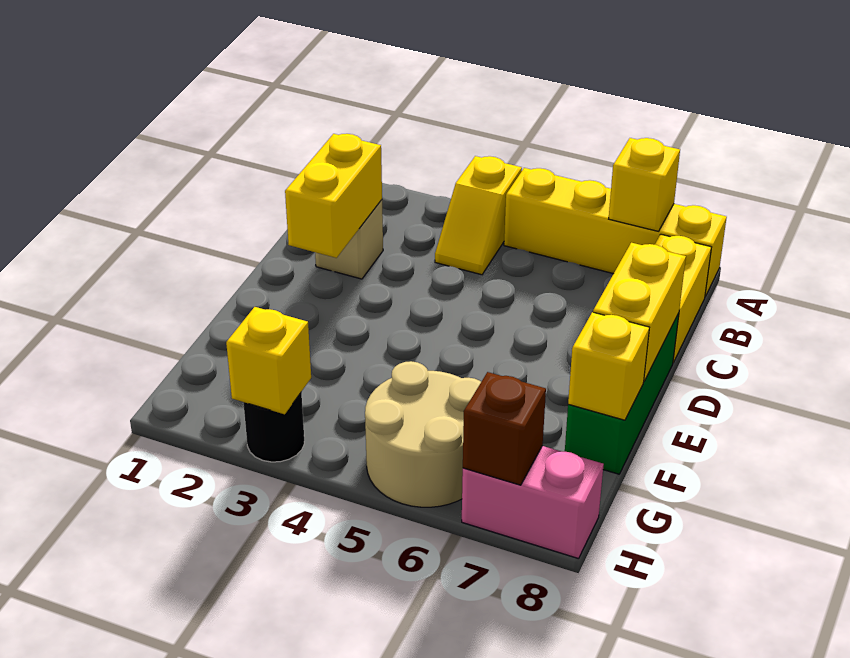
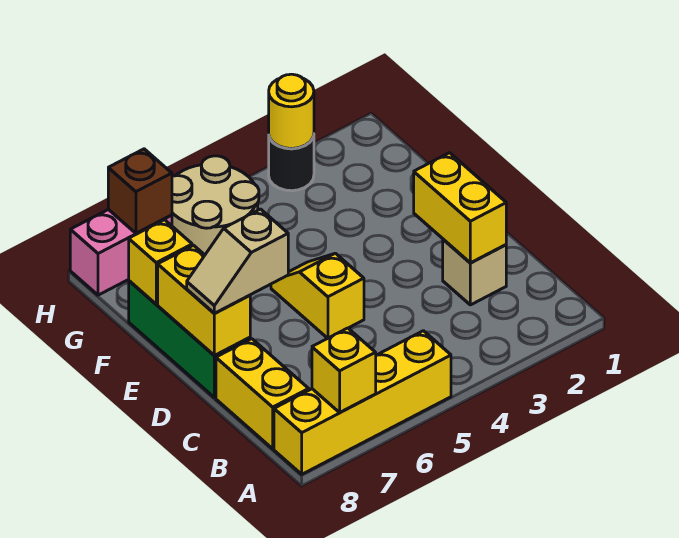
yellow slope A4:B4 level 1 top A -> yellow slope D5:E5 level 1 top D
none -> tan slope D7:D8 level 3 top 7
yellow brick H3 level 2 -> yellow round brick H3 level 2

